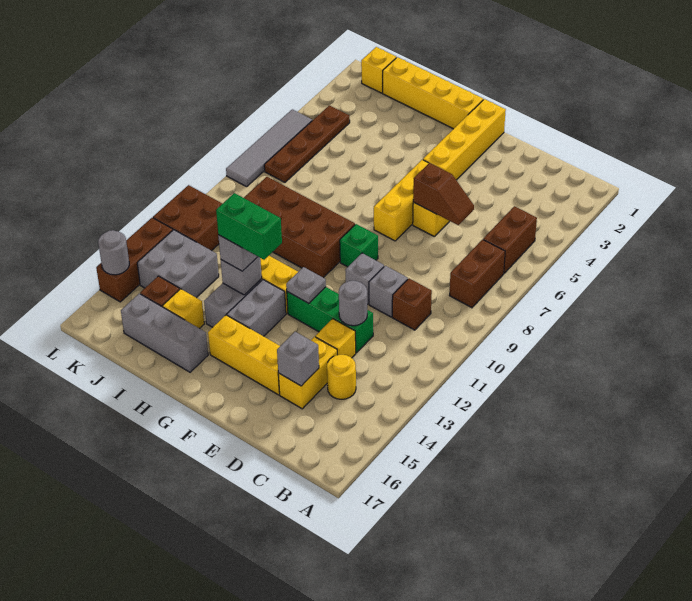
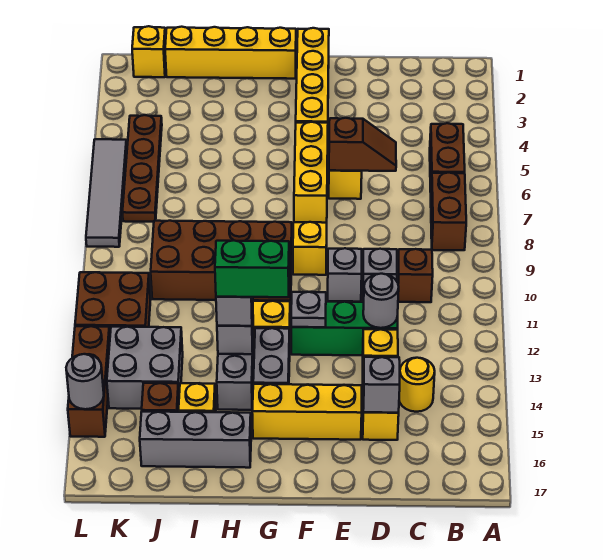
green brick F9 level 1 -> yellow brick F9 level 1

